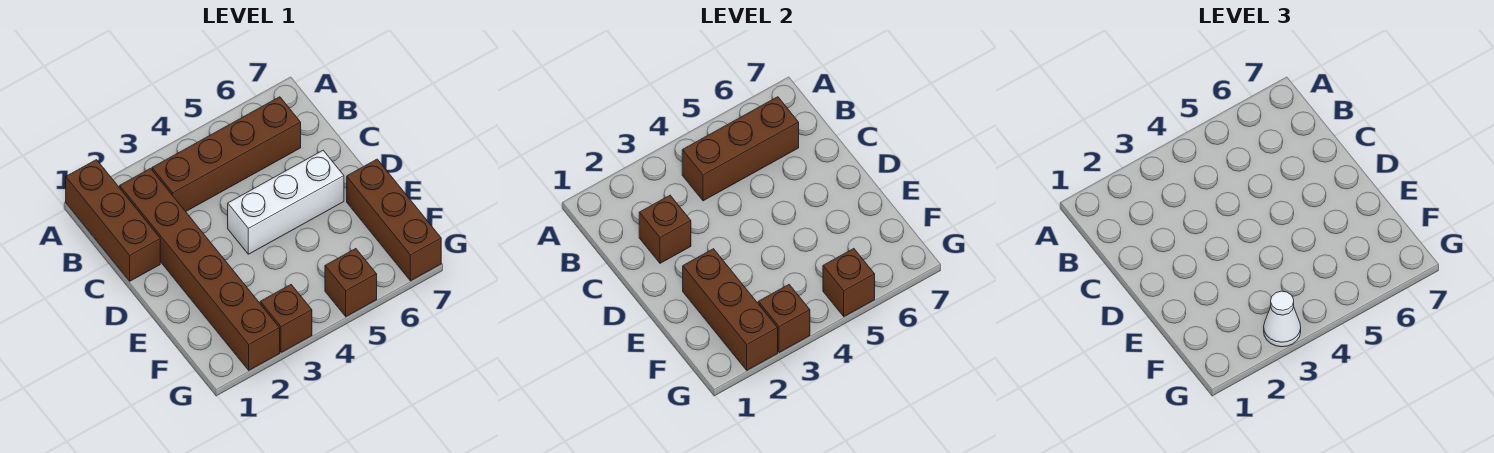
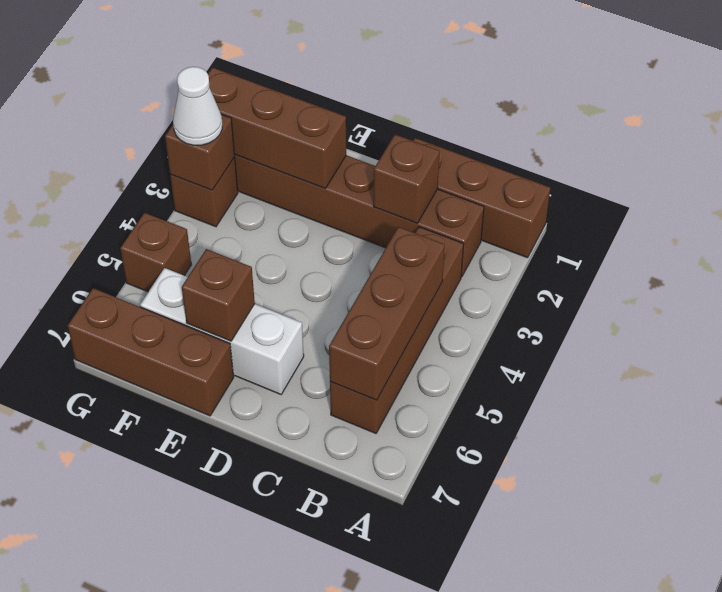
white brick D4:D6 level 1 -> white brick D6:F6 level 1
brown brick G5 level 2 -> brown brick E6 level 2

